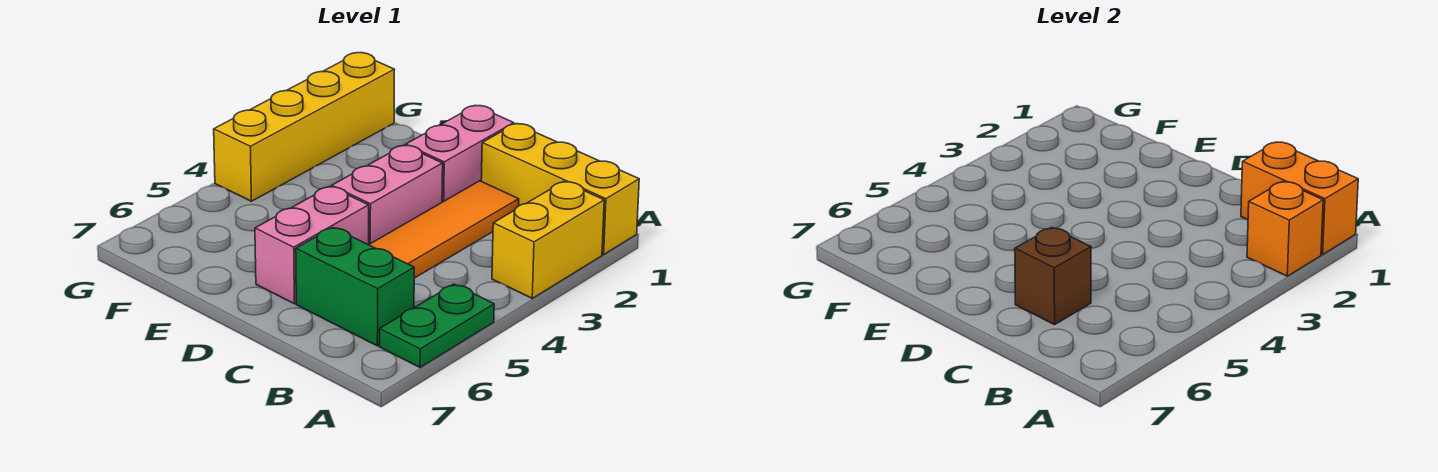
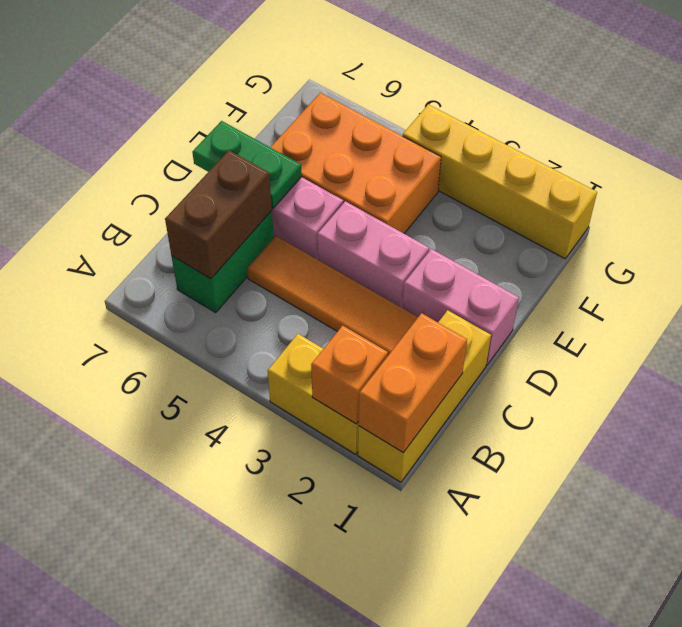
green plate A5:A6 level 1 -> green plate D6:D7 level 2
brown brick C6 level 2 -> brown brick B6:C6 level 2
none -> orange brick E4:F6 level 1

